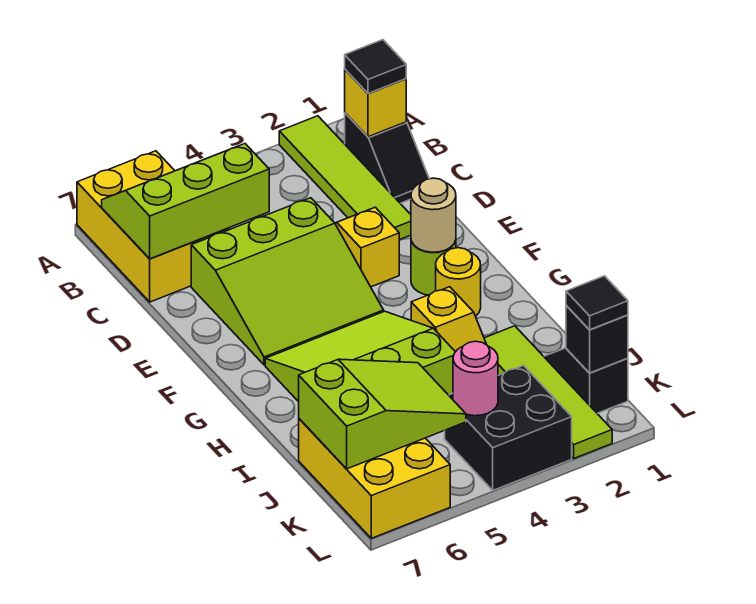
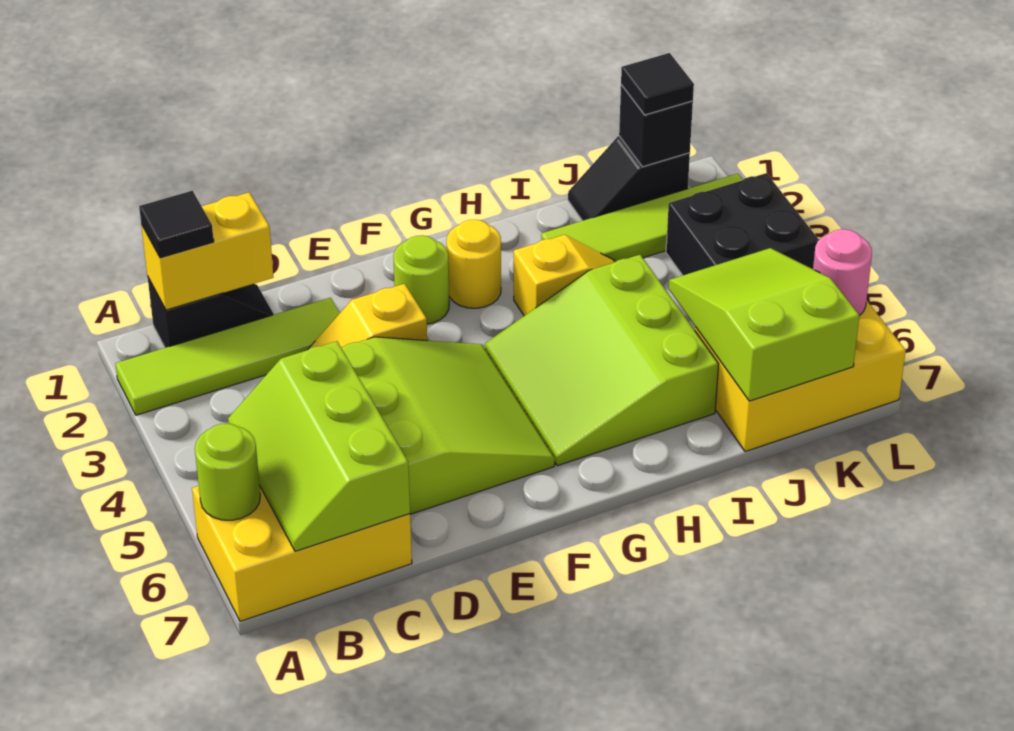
none -> lime round brick A6 level 2
yellow brick B1 level 2 -> yellow brick B1:C1 level 2
tan round brick F2 level 2 -> none
pink round brick K4 level 2 -> pink round brick L6 level 2

